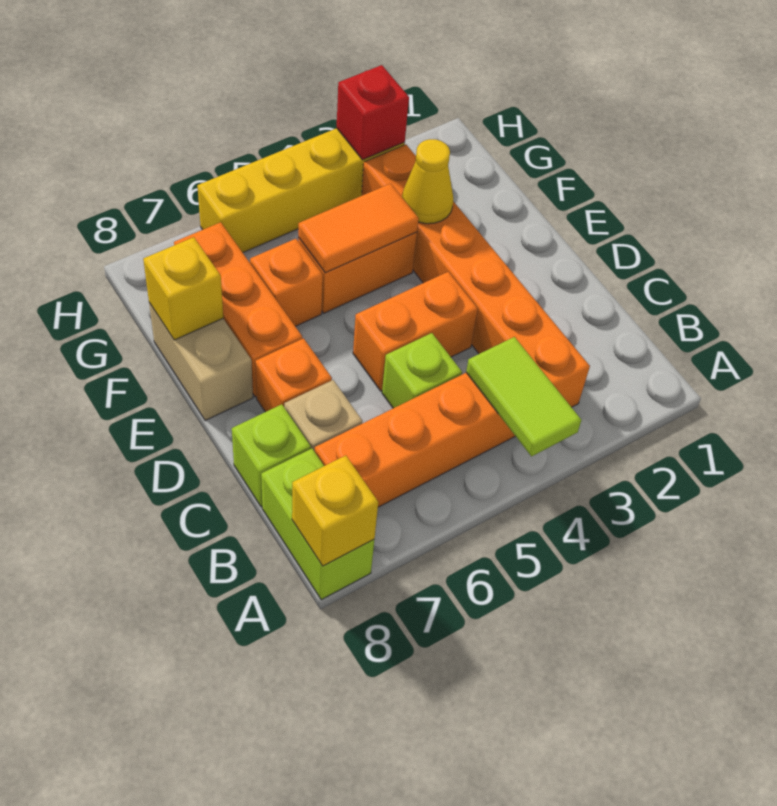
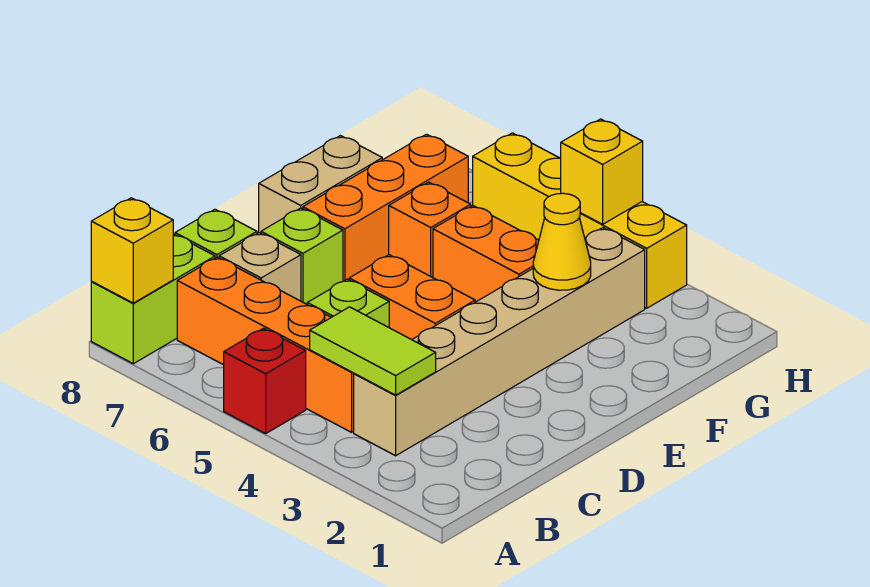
lime tile A4:B4 level 2 -> lime tile B3:B4 level 2
orange brick B3:G3 level 1 -> tan brick B3:G3 level 1
orange brick D7 level 1 -> lime brick D7 level 1
orange tile F4:F5 level 2 -> none
yellow brick F8 level 2 -> yellow brick H4 level 2
red brick H3 level 2 -> red brick A5 level 1

